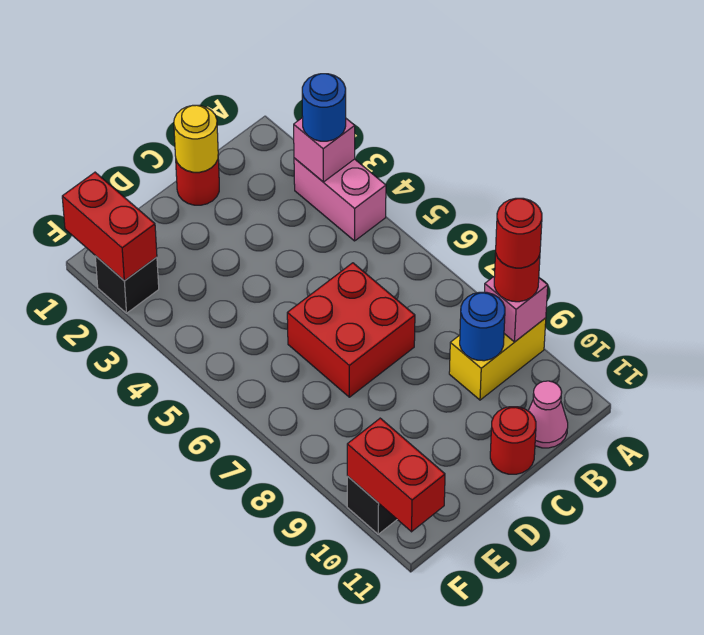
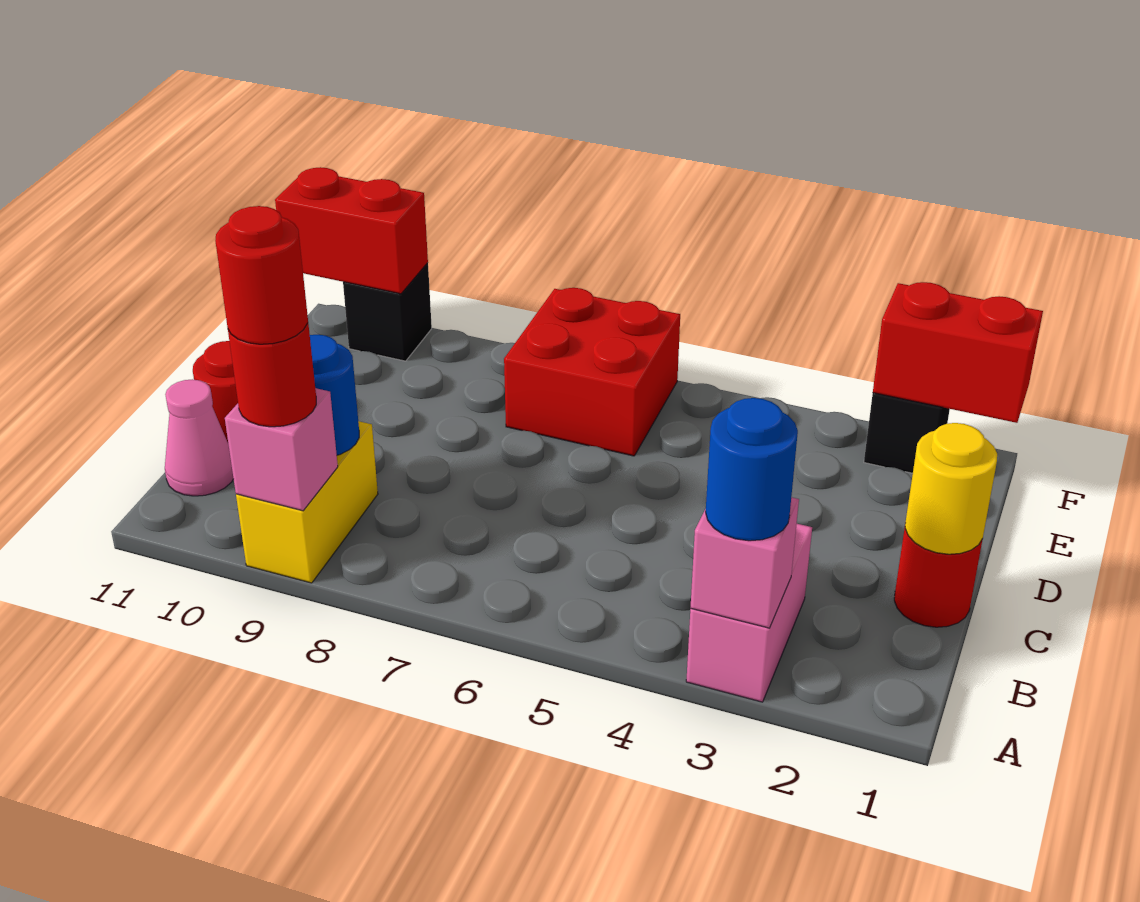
pink brick A3:A4 level 1 -> pink brick A3:B3 level 1
red brick C6:D7 level 1 -> red brick E6:F7 level 1

